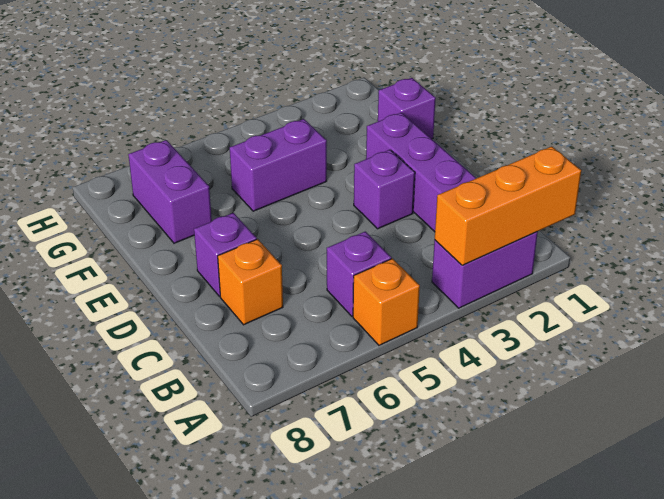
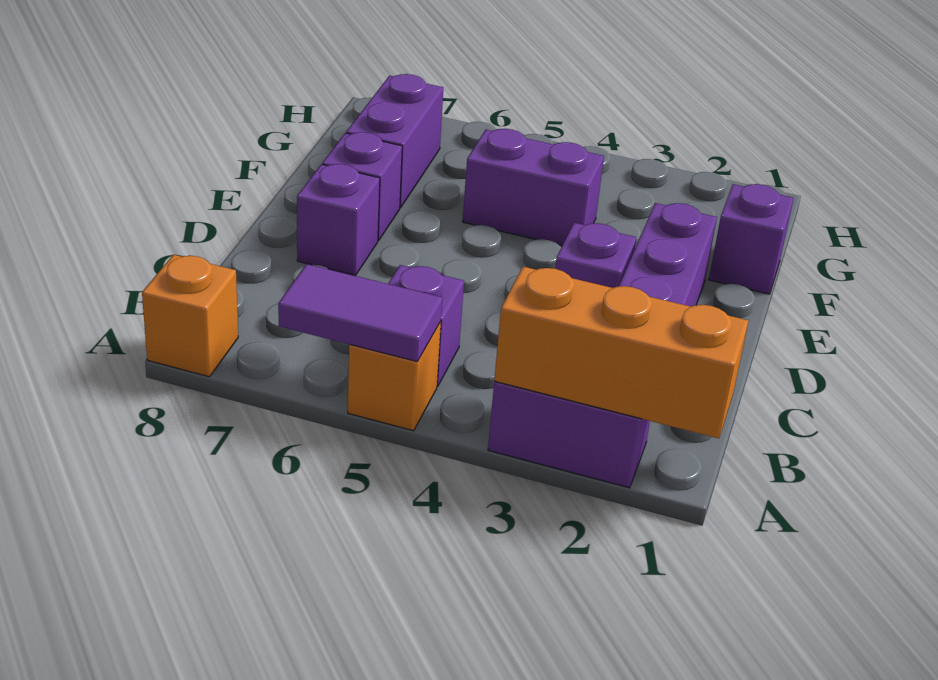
none -> purple tile A5:A6 level 2
orange brick C7 level 1 -> orange brick A8 level 1
none -> purple brick E7 level 1

